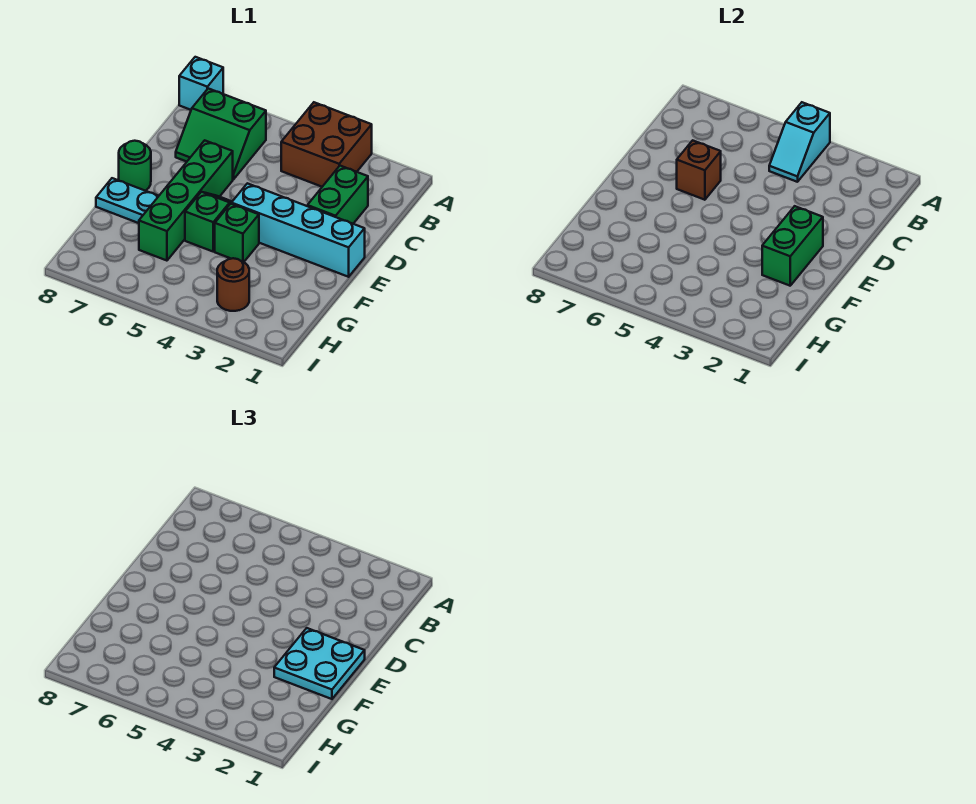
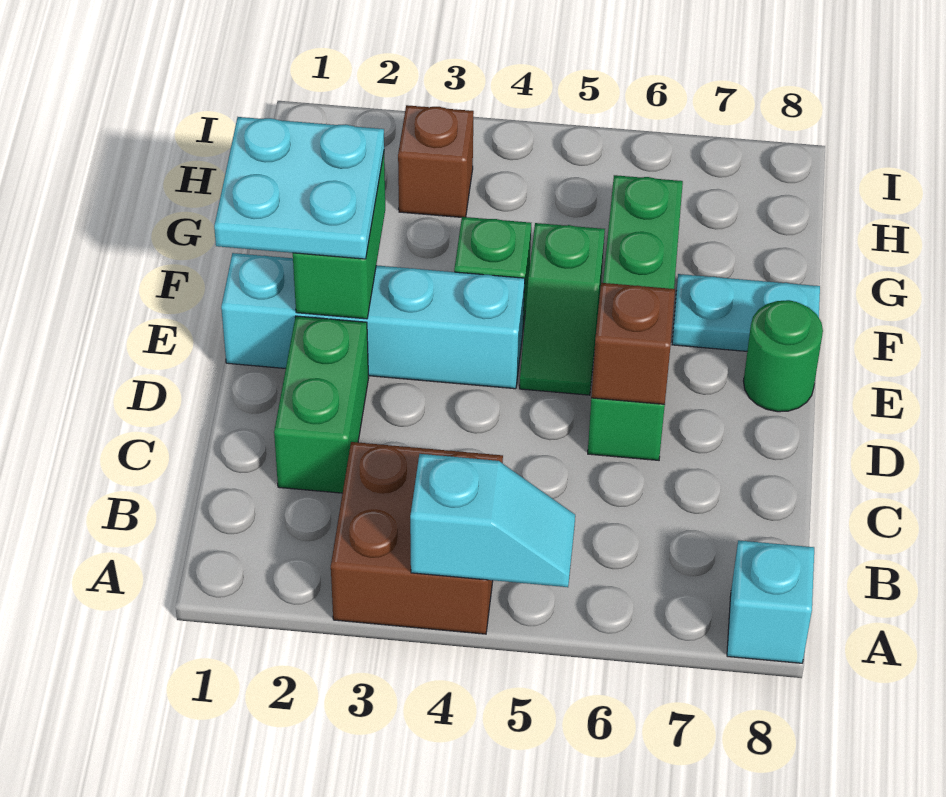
cyan slope A4:B4 level 2 top A -> cyan slope A4:A5 level 2 top 4
green slope B6:C7 level 1 top B -> none
brown round brick H3 level 1 -> brown brick H3 level 1

